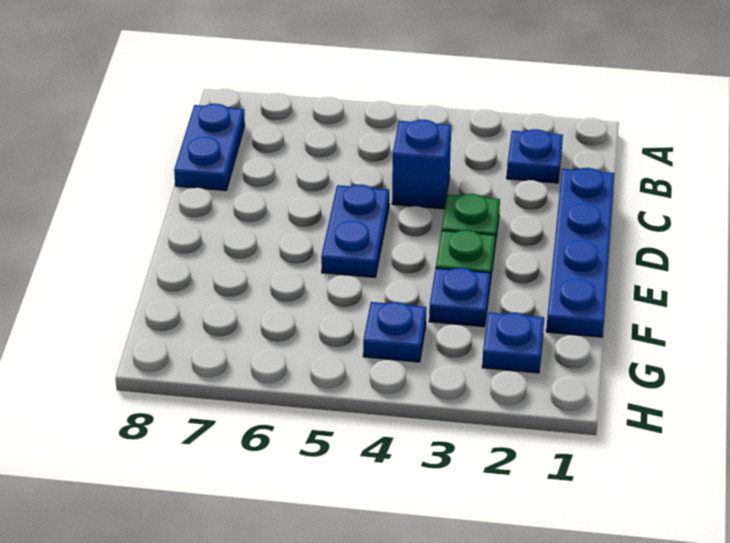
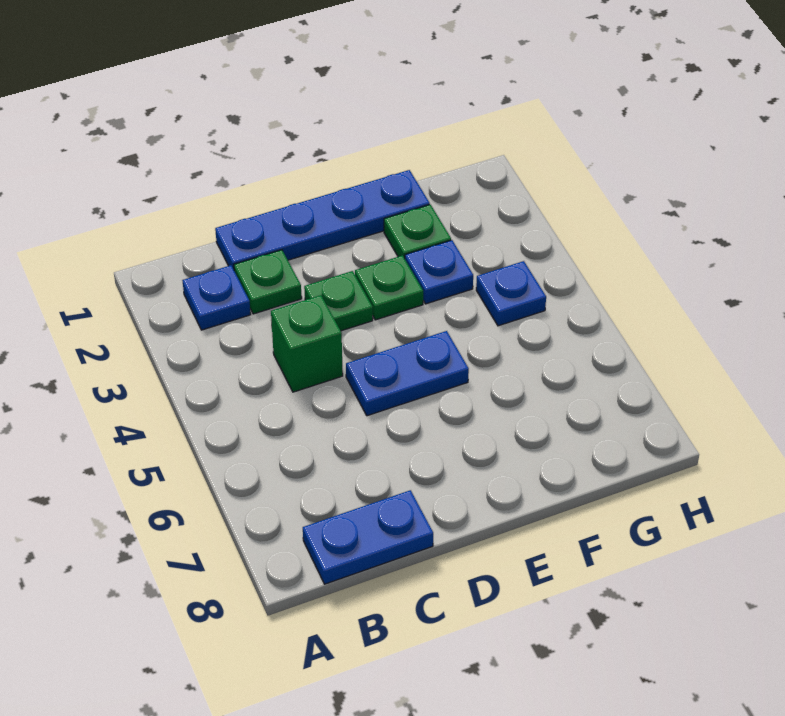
none -> green plate C2 level 1
blue brick C4 level 1 -> green brick C4 level 1
none -> green plate F2 level 1
blue plate G2 level 1 -> none

